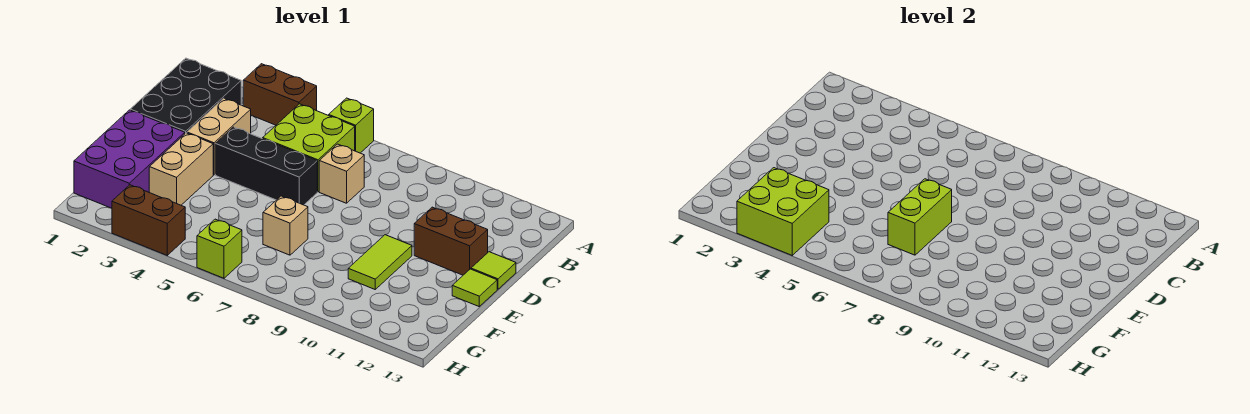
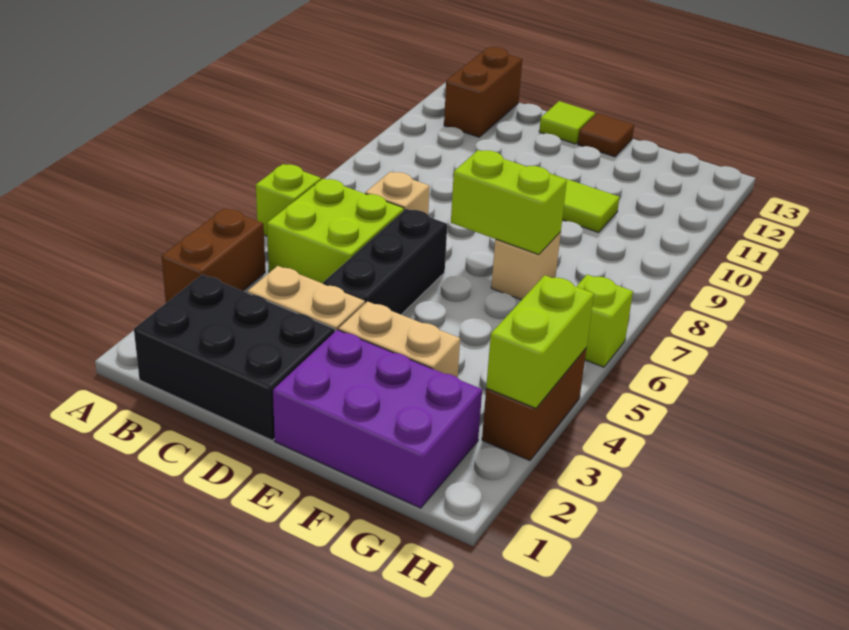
brown brick D11:D12 level 1 -> brown brick B12:B13 level 1
lime tile E13 level 1 -> brown tile E13 level 1
lime brick G3:H4 level 2 -> lime brick H3:H4 level 2

